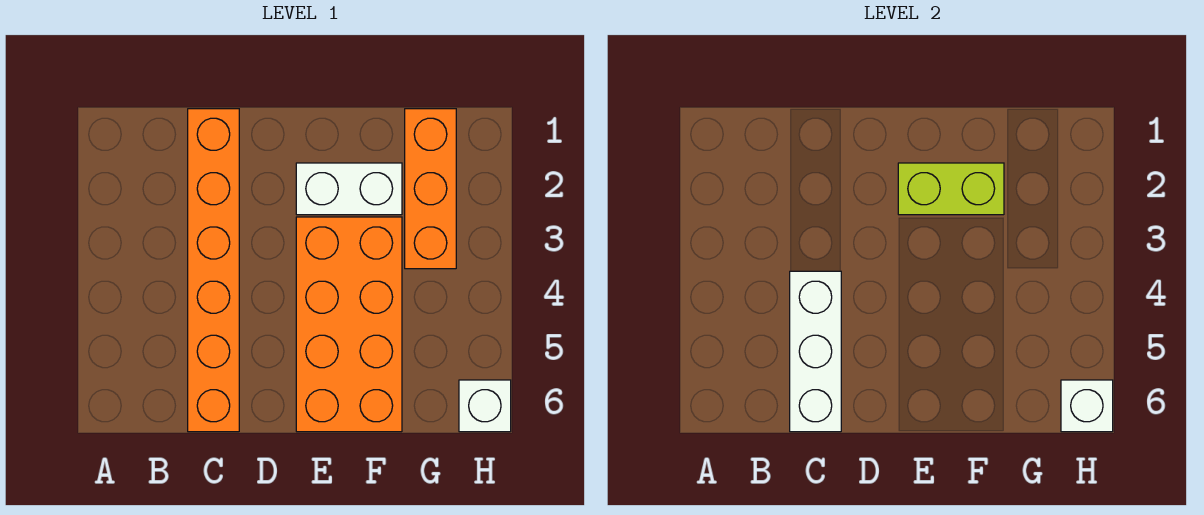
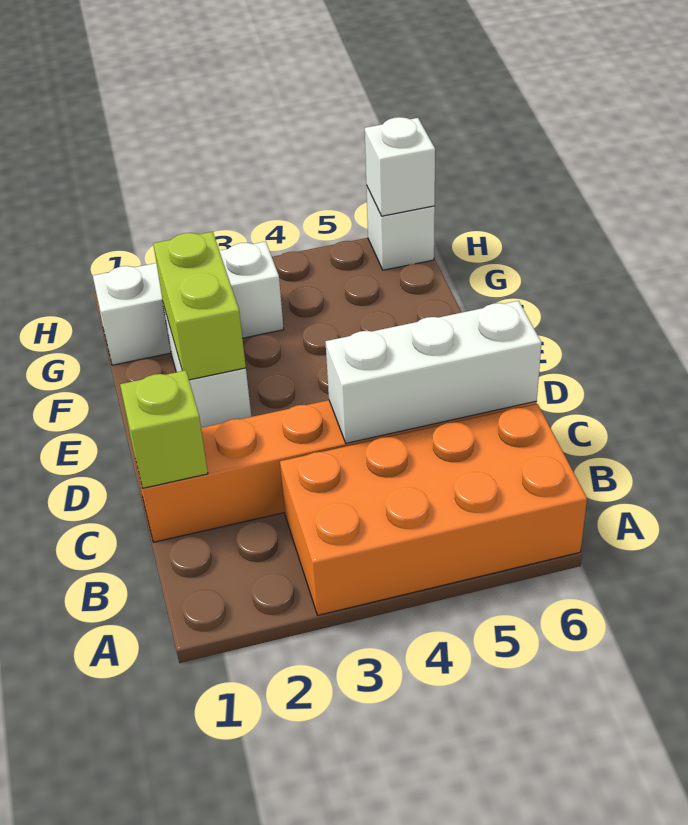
none -> lime brick C1 level 2
orange brick E3:F6 level 1 -> orange brick A3:B6 level 1
orange brick G1:G3 level 1 -> white brick G1:G3 level 1

